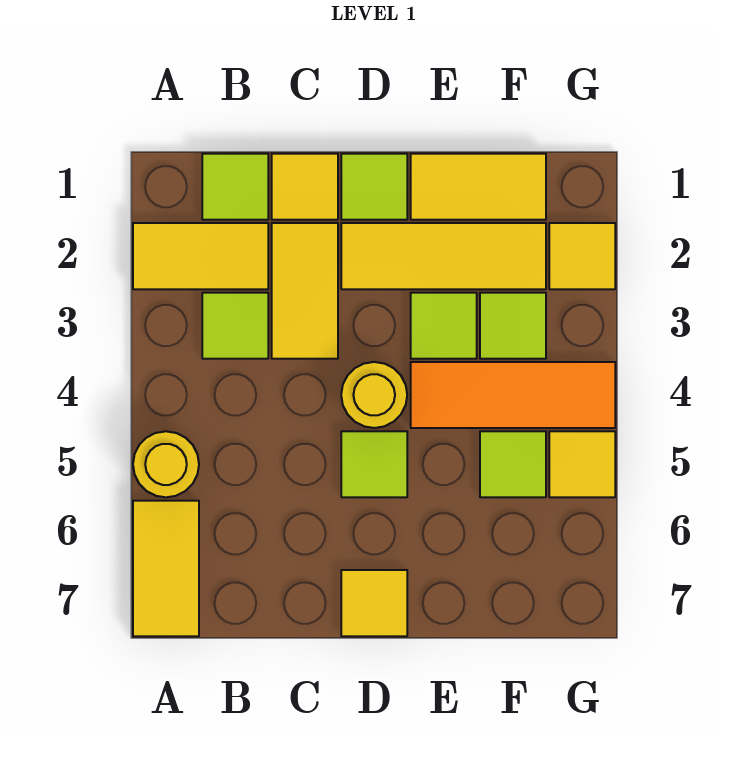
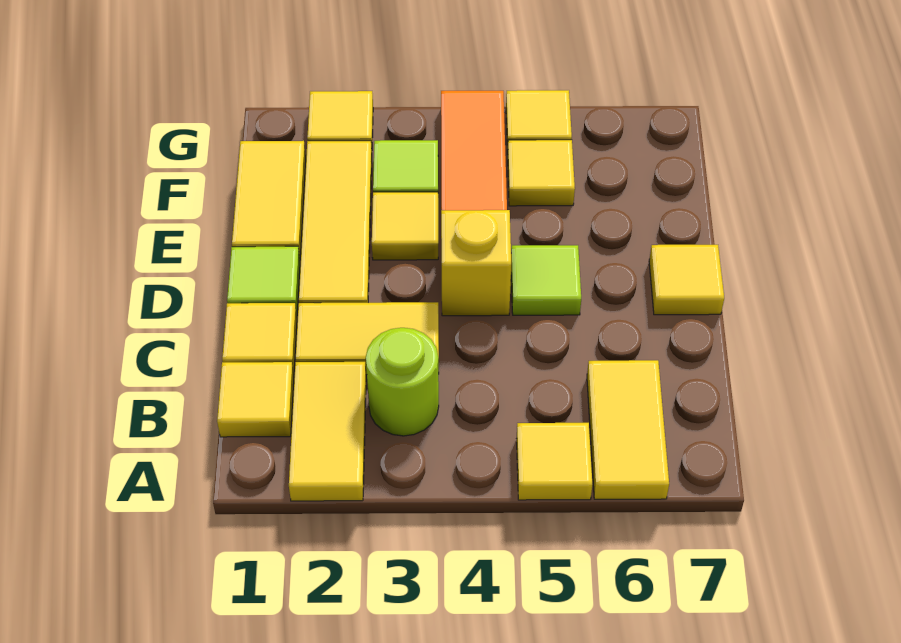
yellow round brick A5 level 1 -> yellow tile A5 level 1
yellow tile A6:A7 level 1 -> yellow tile A6:B6 level 1
lime tile B1 level 1 -> yellow tile B1 level 1
lime tile B3 level 1 -> lime round brick B3 level 1
yellow round brick D4 level 1 -> yellow brick D4 level 1
lime tile E3 level 1 -> yellow tile E3 level 1
lime tile F5 level 1 -> yellow tile F5 level 1

